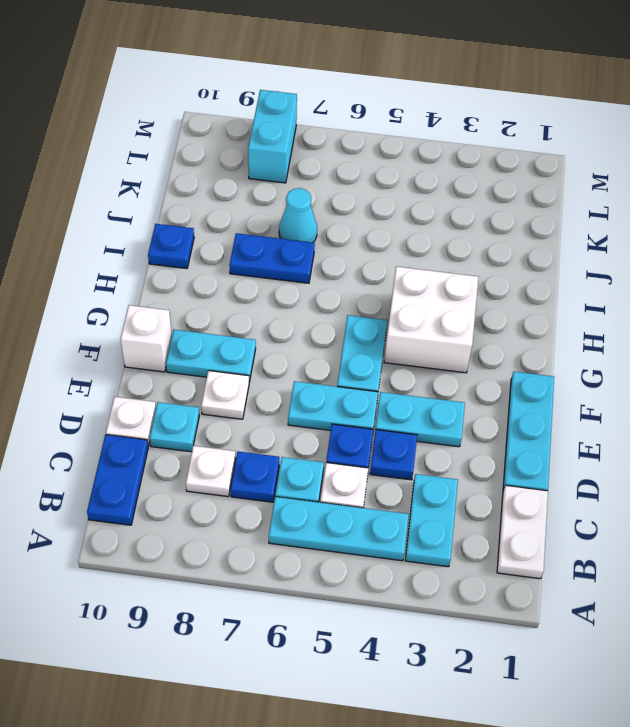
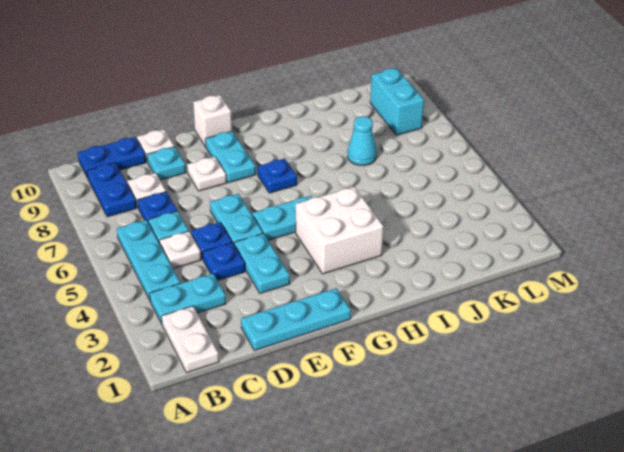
white plate B1:C1 level 1 -> white plate B1:B2 level 1
blue plate I7:I8 level 1 -> blue plate B8:B9 level 1
blue plate I10 level 1 -> blue plate G7 level 1
cyan brick L8:M8 level 1 -> cyan brick L8:L9 level 1

